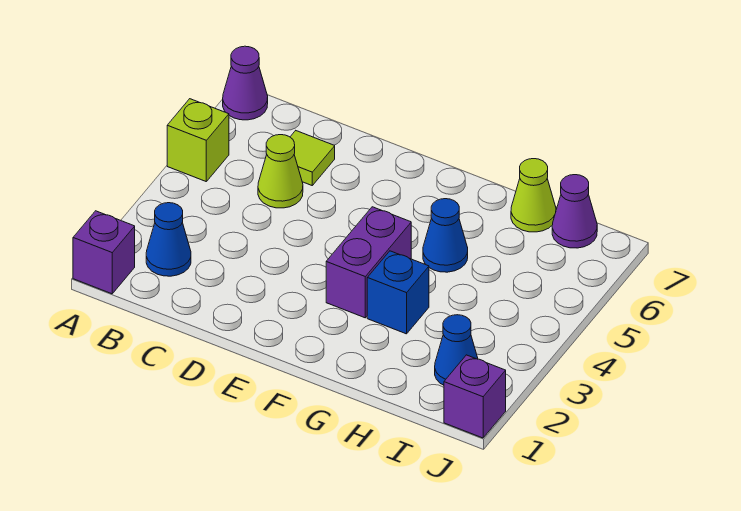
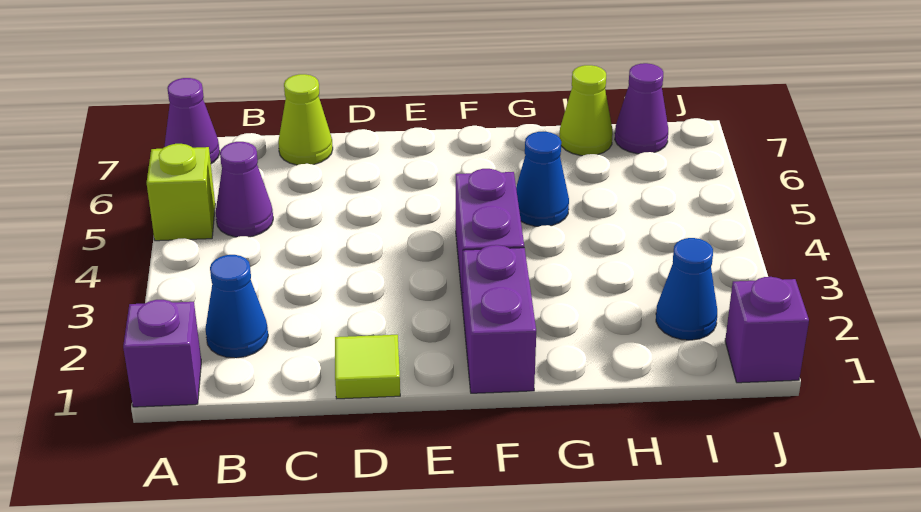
none -> purple cone B5 level 1
lime cone C5 level 1 -> lime cone C7 level 1
lime tile C6 level 1 -> lime tile D1 level 1
none -> purple brick F1:F2 level 1
blue brick G3 level 1 -> none

